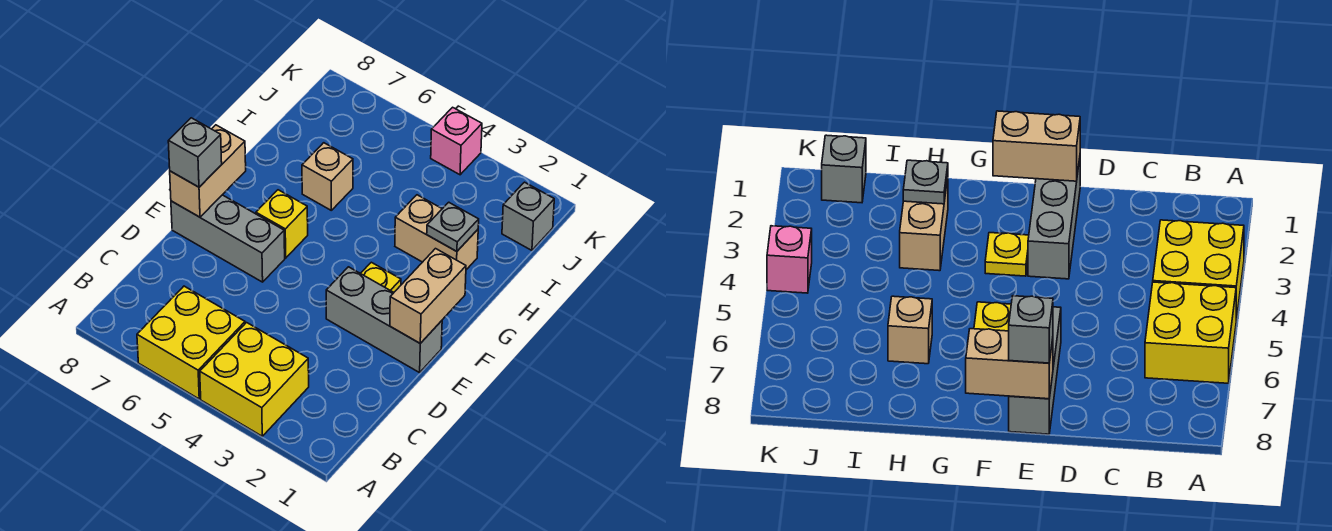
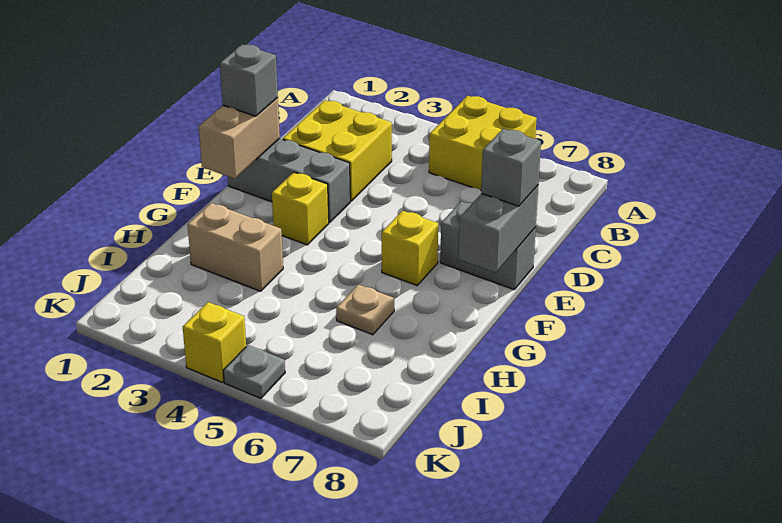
yellow brick A3:B4 level 1 -> yellow brick C2:D3 level 1
grey brick E6:E8 level 1 -> grey brick E7:E8 level 1
tan brick E8:F8 level 2 -> grey brick E8:F8 level 2
yellow plate F3 level 1 -> yellow brick F3 level 1
grey plate H2 level 2 -> grey plate K5 level 1
tan brick H6 level 1 -> tan plate H6 level 1
grey brick J1 level 1 -> grey brick E1 level 3
pink brick K4 level 1 -> yellow brick K4 level 1

